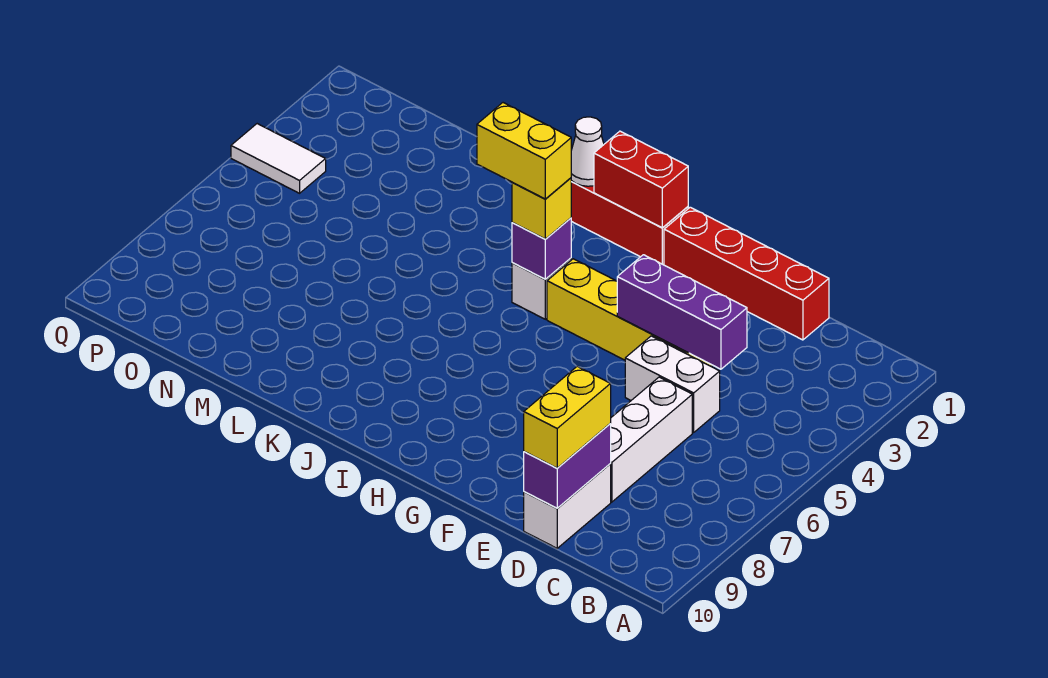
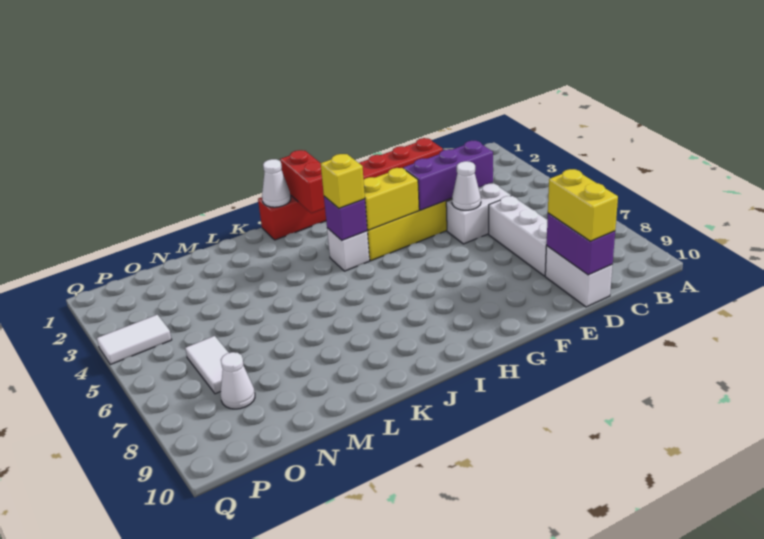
none -> white cone E5 level 2
red brick H1:I1 level 2 -> red brick I1:I2 level 2
yellow brick I4:J4 level 4 -> yellow brick G4:H4 level 2
none -> white tile O6:O7 level 1
none -> white cone O8 level 1

